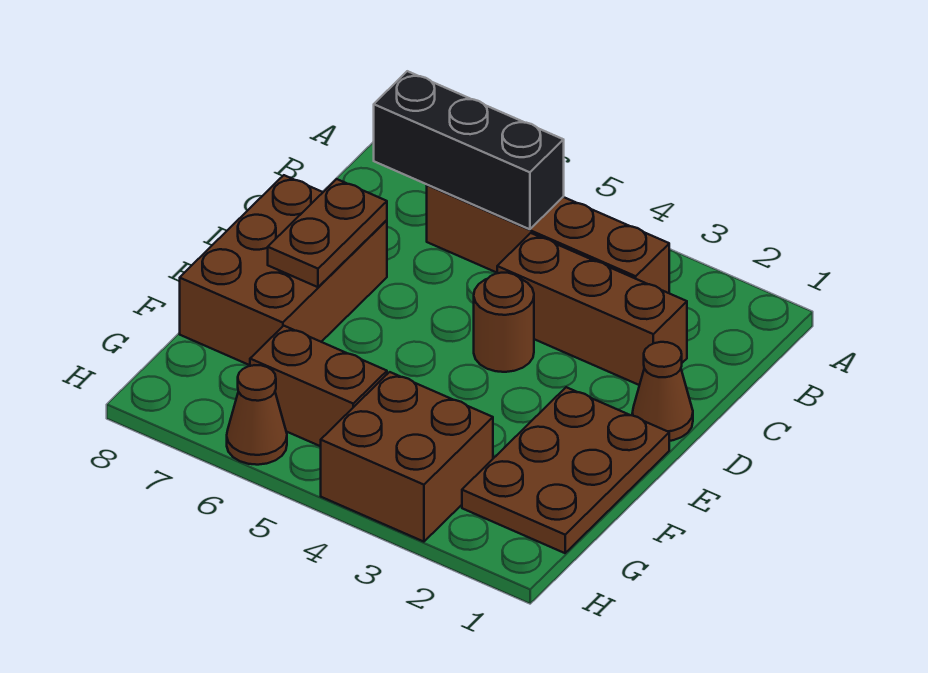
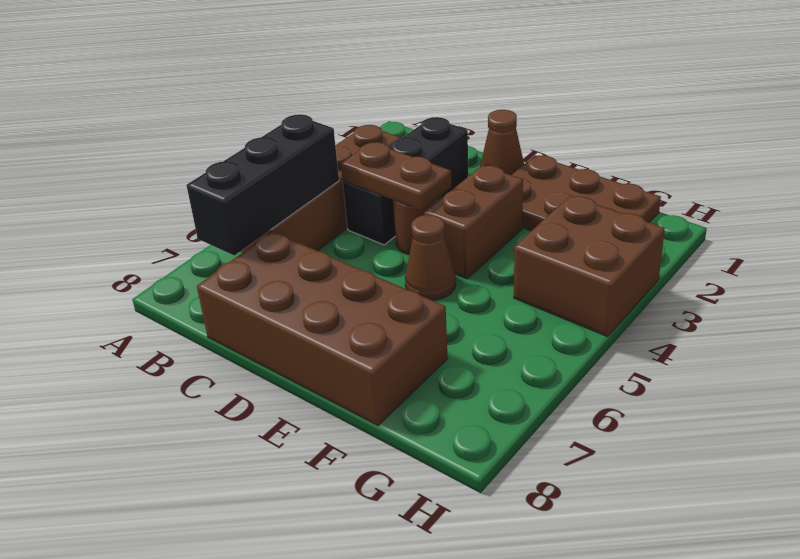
brown brick C2:C4 level 1 -> black brick C2:C4 level 1
brown brick D7:F8 level 1 -> brown brick C7:F8 level 1
brown plate D7:E7 level 2 -> brown plate C4:D4 level 2
brown brick G5:G6 level 1 -> brown brick E3:E4 level 1
brown cone H6 level 1 -> brown cone E5 level 1

